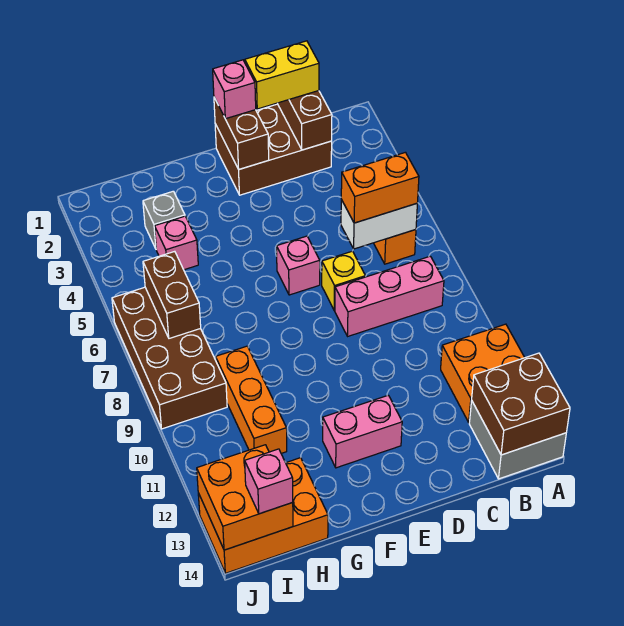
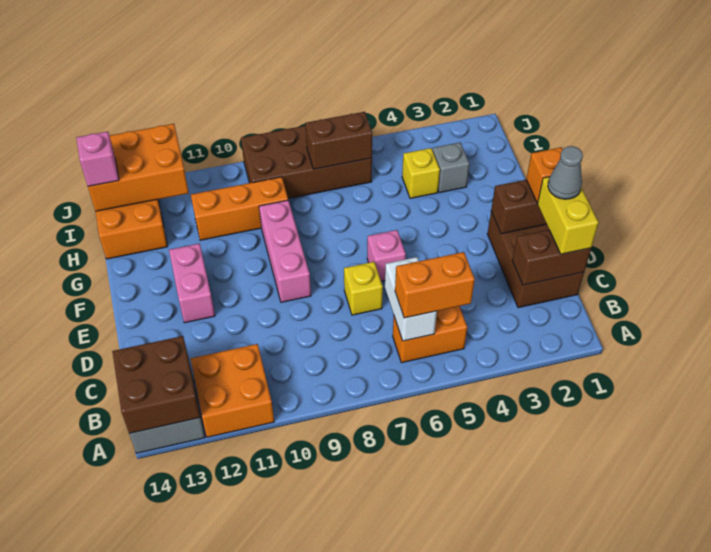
orange brick B6:C6 level 3 -> orange brick B5:B6 level 3
pink brick B8:D8 level 1 -> pink brick E9:G9 level 1
none -> grey cone D1 level 4
pink brick E1 level 3 -> orange brick E1 level 3
pink brick H4 level 1 -> yellow brick H4 level 1
orange brick I13:J14 level 2 -> orange brick I12:J14 level 2

